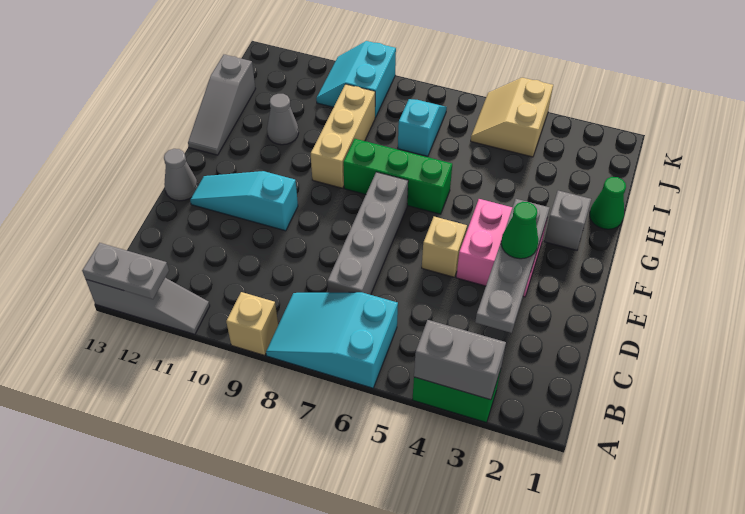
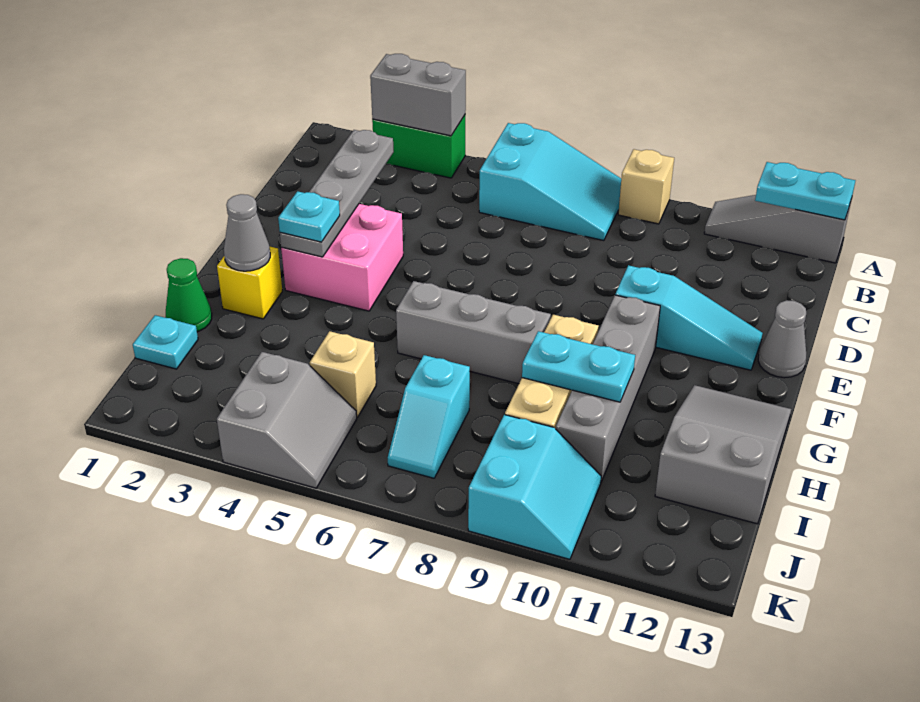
grey plate A12:A13 level 2 -> cyan plate A12:A13 level 2
grey brick C7:F7 level 1 -> grey brick F10:I10 level 1
green cone E3 level 3 -> none
tan brick E5 level 1 -> tan brick I5 level 1
none -> cyan plate F3 level 3
grey brick G2 level 1 -> yellow brick G2 level 1
green brick G6:G8 level 1 -> grey brick G6:G8 level 1
grey slope G13:I13 level 1 top I -> grey slope G12:I13 level 1 top I
none -> cyan plate H9:H10 level 2
grey cone H11 level 1 -> grey cone G2 level 2
none -> cyan plate I1 level 1
tan slope J4:K5 level 1 top 4 -> grey slope J4:K5 level 1 top 4

